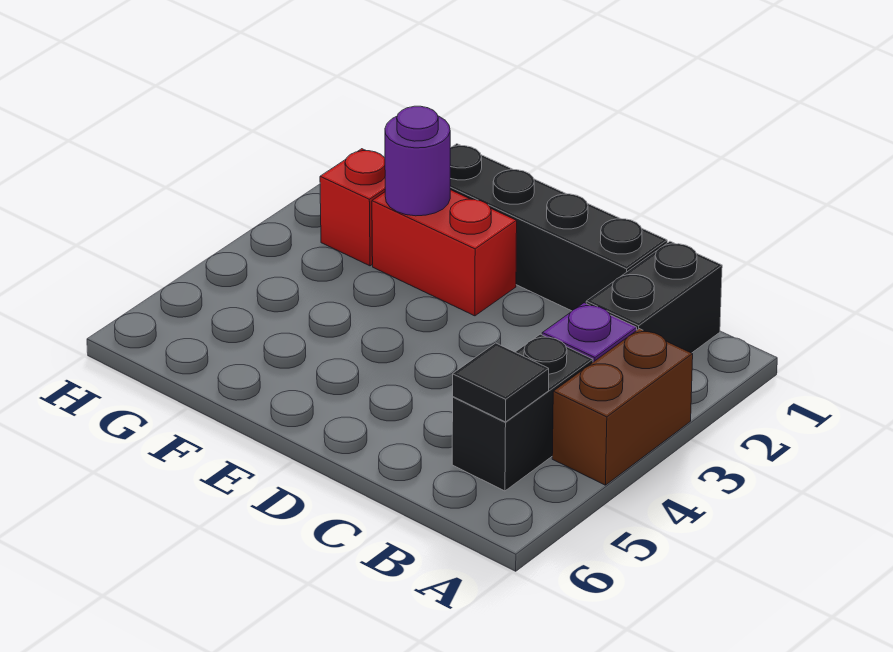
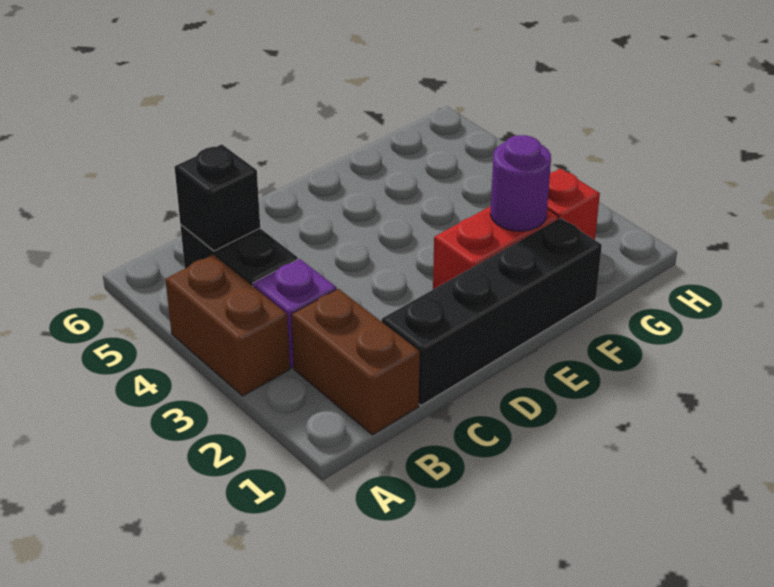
black brick B1:B2 level 1 -> brown brick B1:B2 level 1
black tile B5 level 2 -> black brick B5 level 2

